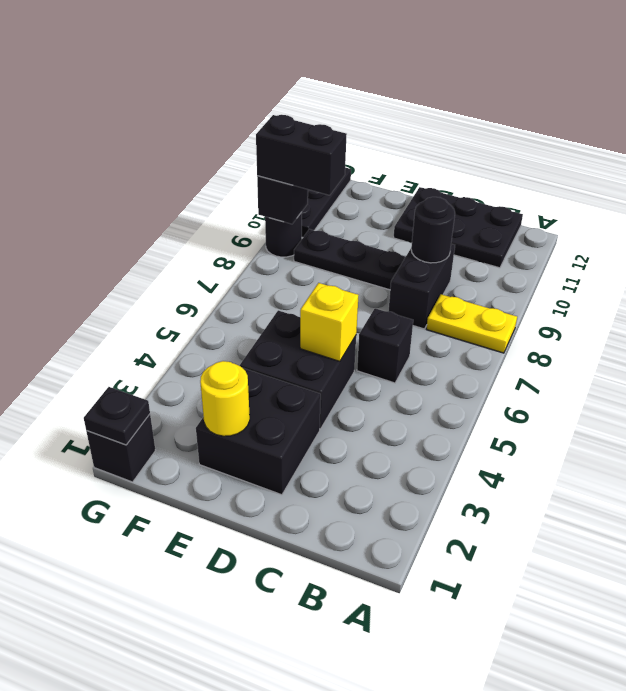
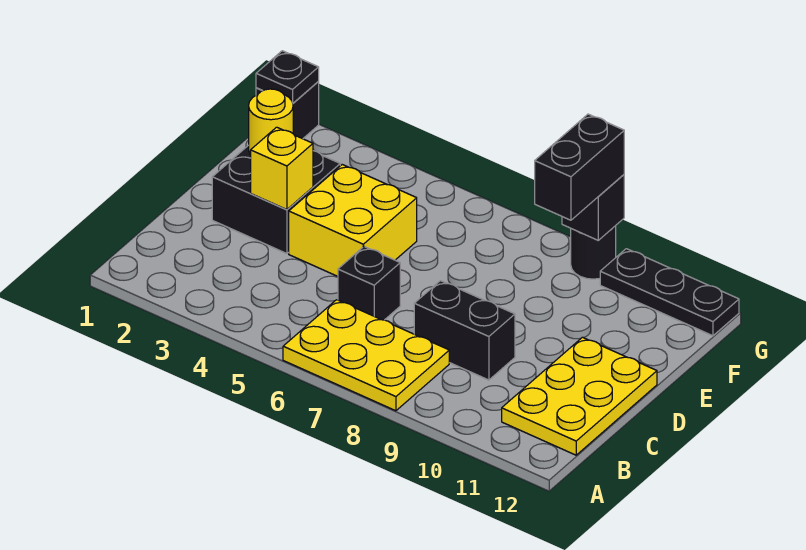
yellow plate A8:B8 level 1 -> yellow plate A6:B8 level 1
black plate B11:D12 level 1 -> yellow plate B11:D12 level 1
black round brick C9 level 2 -> none
black brick D4:E5 level 1 -> yellow brick D4:E5 level 1
yellow brick D5 level 2 -> yellow brick D3 level 2
black plate D9:F9 level 1 -> none

